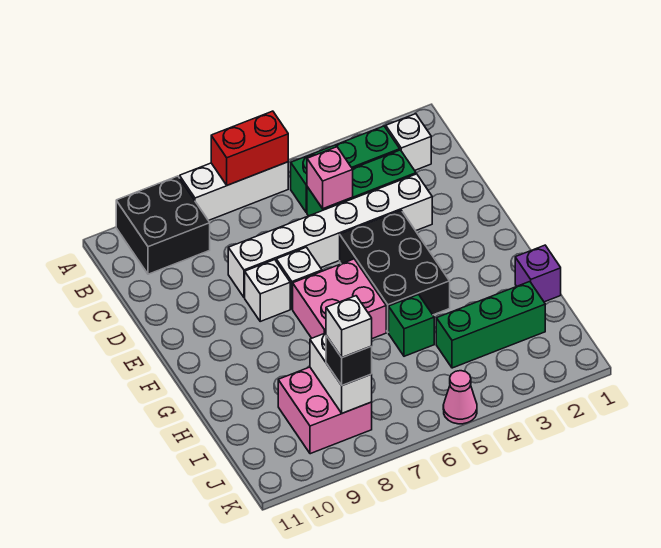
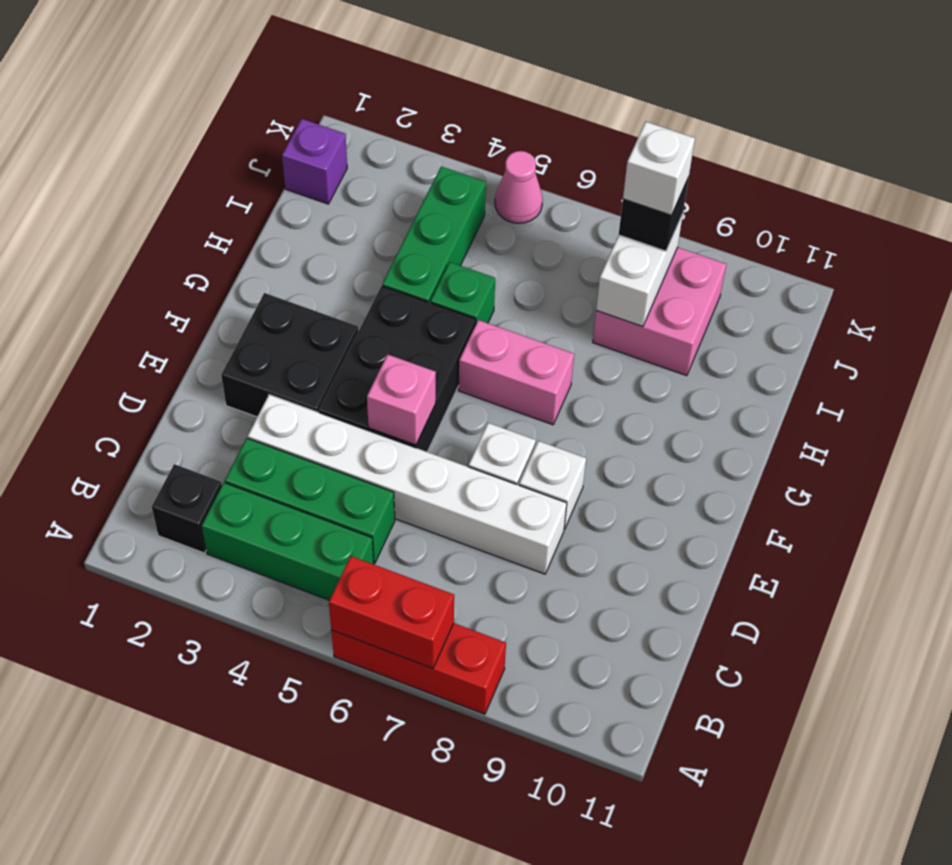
white brick A6:A8 level 1 -> red brick A6:A8 level 1
black brick A9:B10 level 1 -> black brick E2:F3 level 1
white brick B2 level 1 -> black brick B2 level 1
pink brick C5 level 2 -> pink brick E5 level 2
pink brick F6:G7 level 1 -> pink brick G6:G7 level 1
purple brick H1 level 1 -> purple brick J1 level 1
green brick I2:I4 level 1 -> green brick H4:J4 level 1

